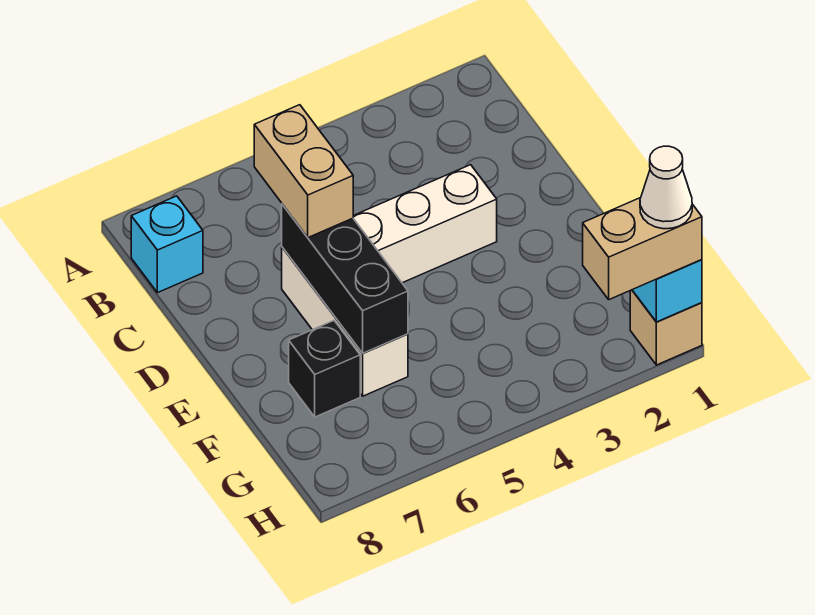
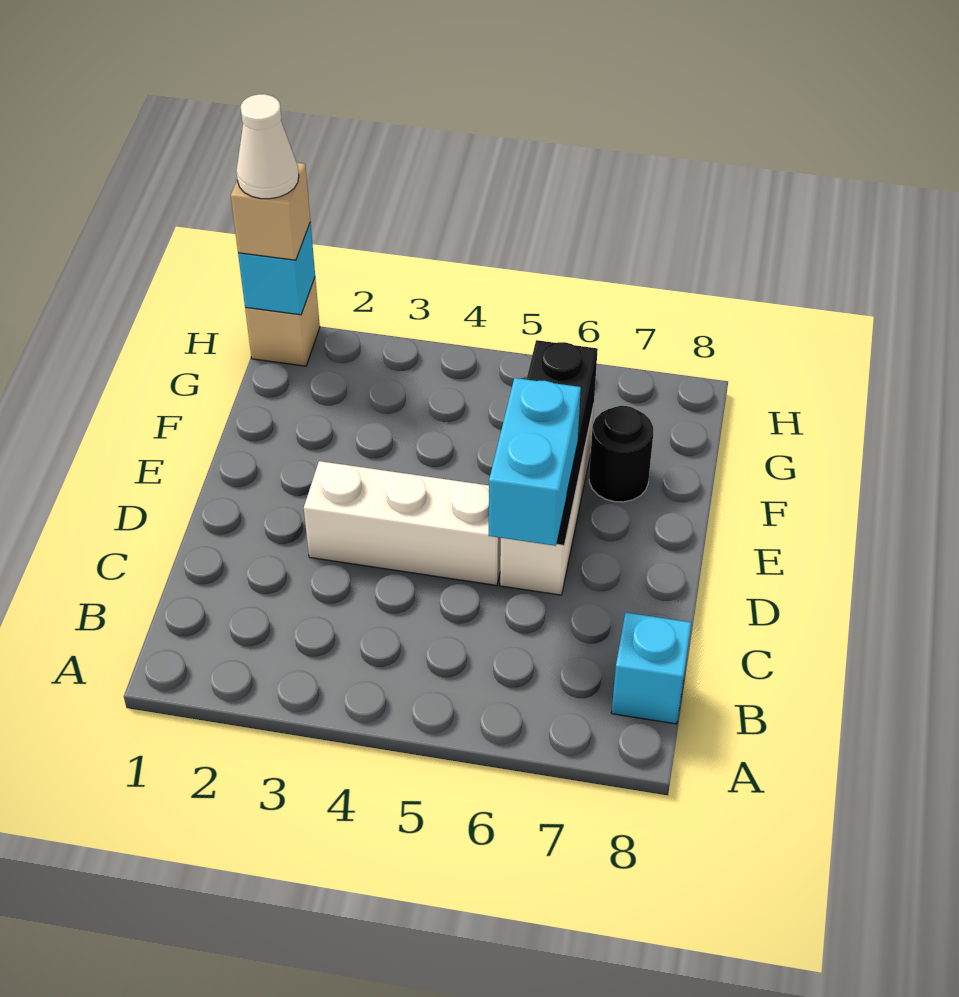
tan brick C6:D6 level 3 -> cyan brick C6:D6 level 3
black brick F7 level 1 -> black round brick F7 level 1
tan brick H1:H2 level 3 -> tan brick H1 level 3

